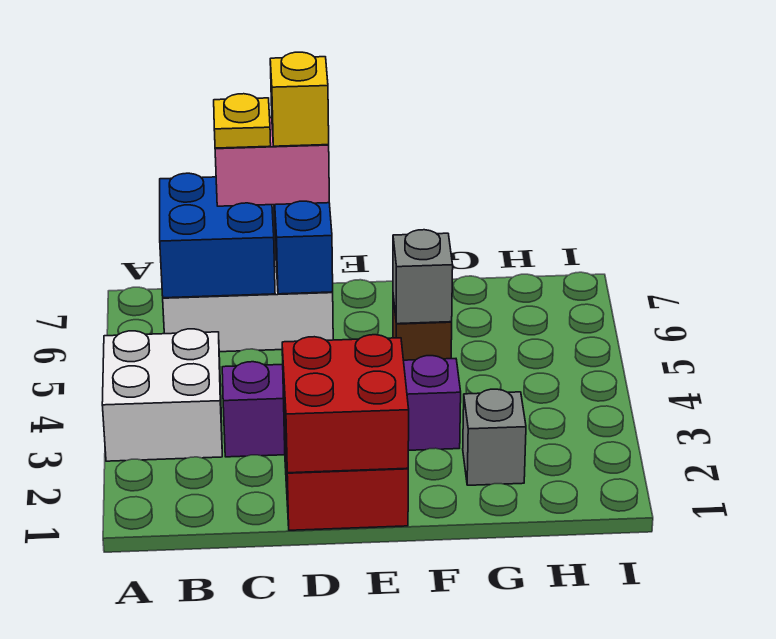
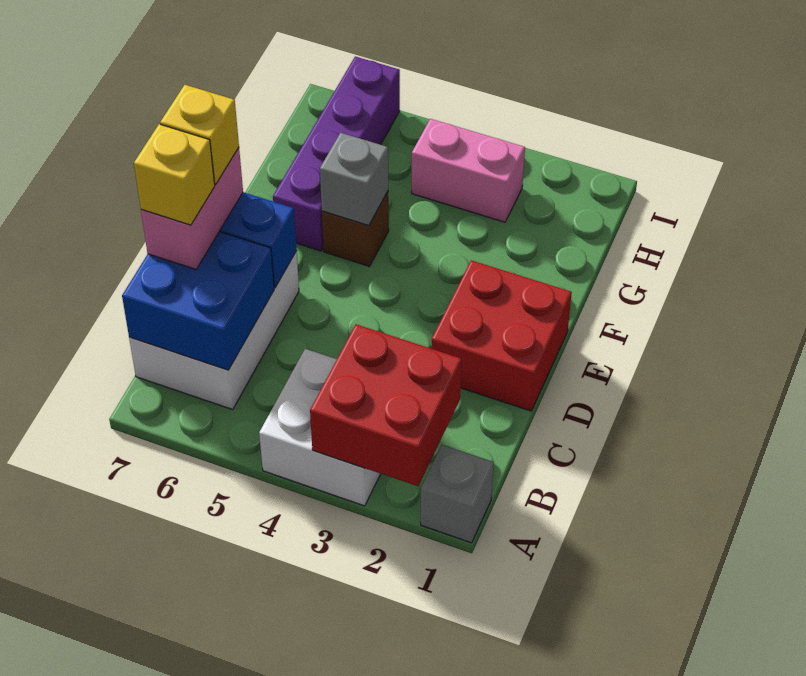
purple brick C3:F3 level 1 -> purple brick F6:I6 level 1
yellow plate C7 level 4 -> yellow brick C7 level 4
red brick D1:E2 level 2 -> red brick A2:B3 level 2
grey brick G2 level 1 -> grey brick A1 level 1
none -> pink brick H3:H4 level 1

